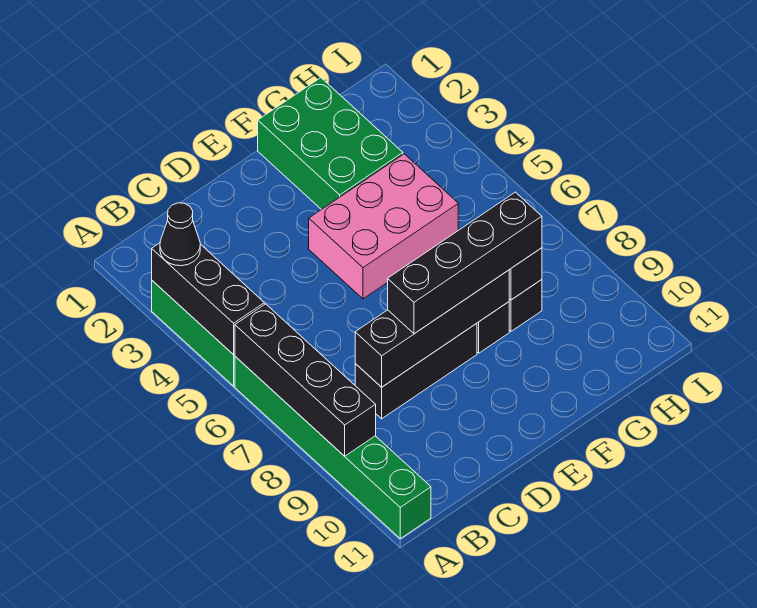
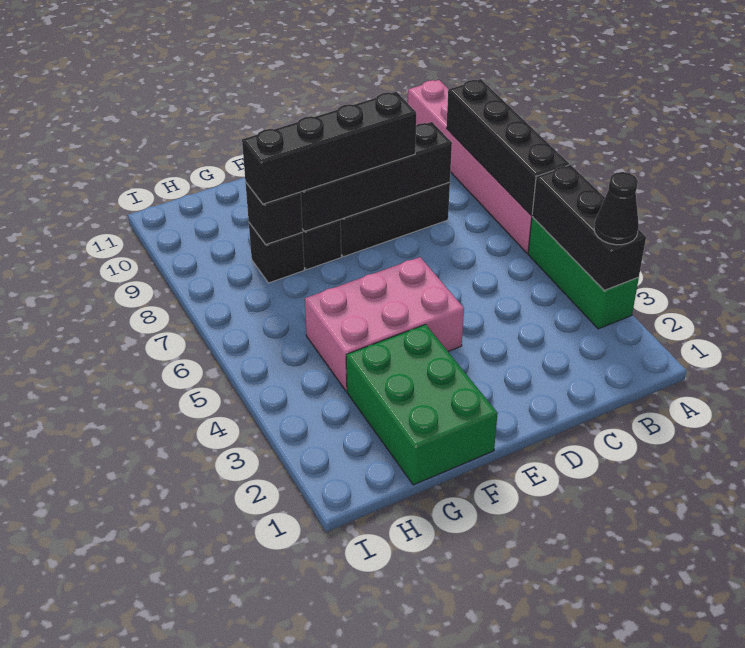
green brick A6:A11 level 1 -> pink brick A6:A11 level 1

